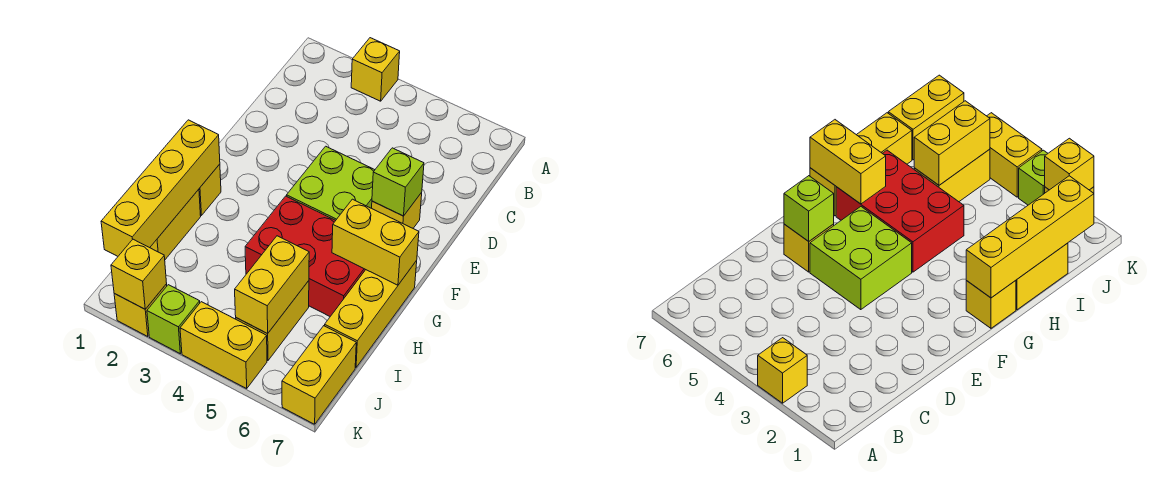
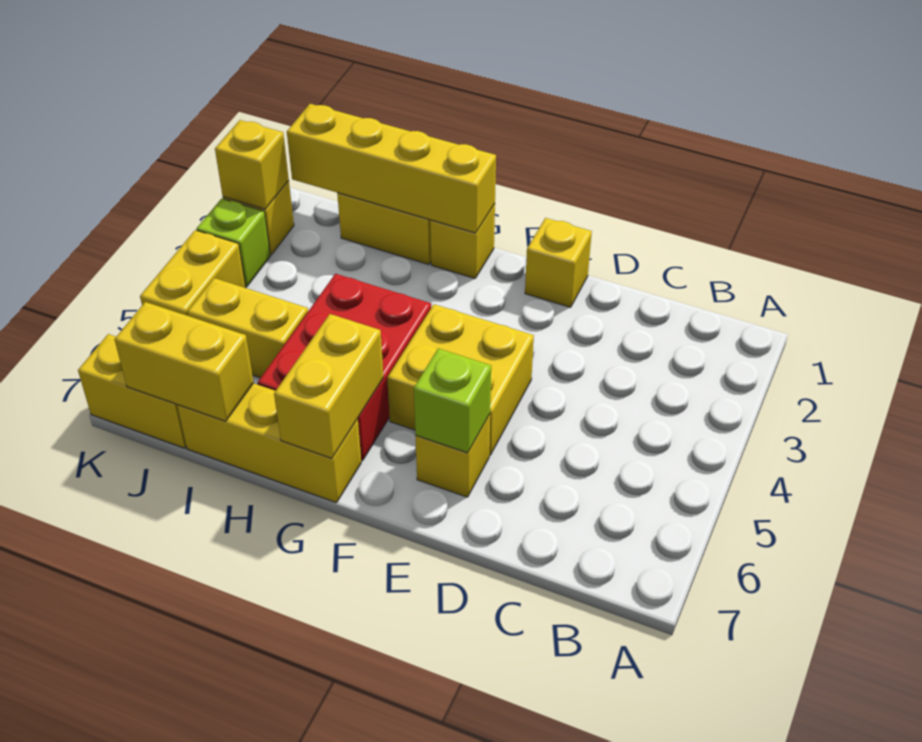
yellow brick A3 level 1 -> yellow brick E1 level 1
lime brick E4:F5 level 1 -> yellow brick E4:F5 level 1
yellow brick I5:J5 level 2 -> yellow brick I7:J7 level 2

